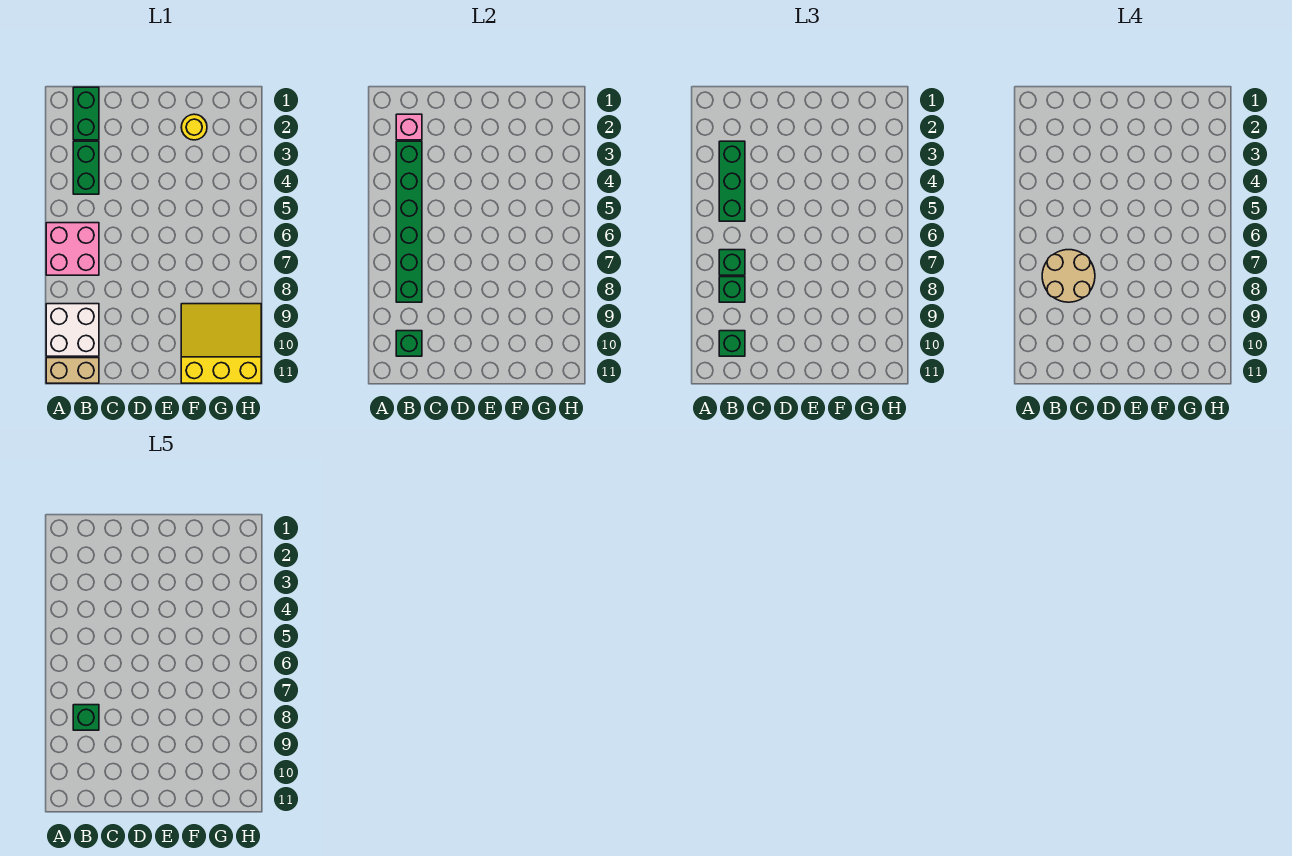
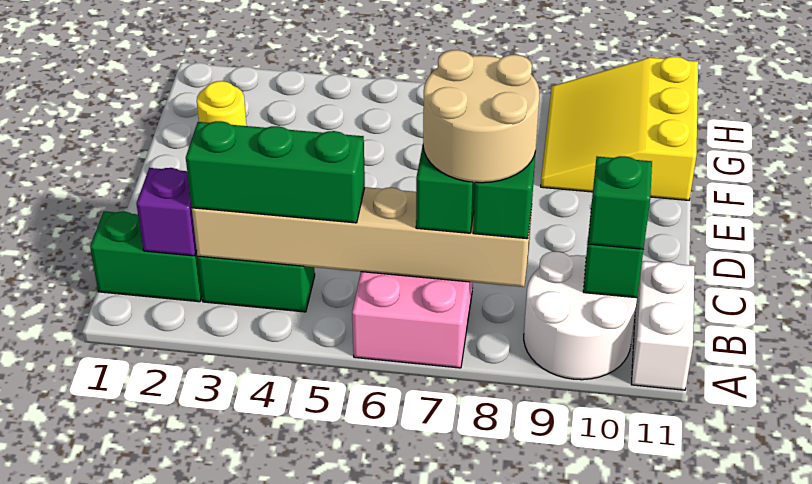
white brick A9:B10 level 1 -> white round brick A9:B10 level 1
tan brick A11:B11 level 1 -> white brick A11:B11 level 1
pink brick B2 level 2 -> purple brick B2 level 2
green brick B3:B8 level 2 -> tan brick B3:B8 level 2
green brick B8 level 5 -> none

